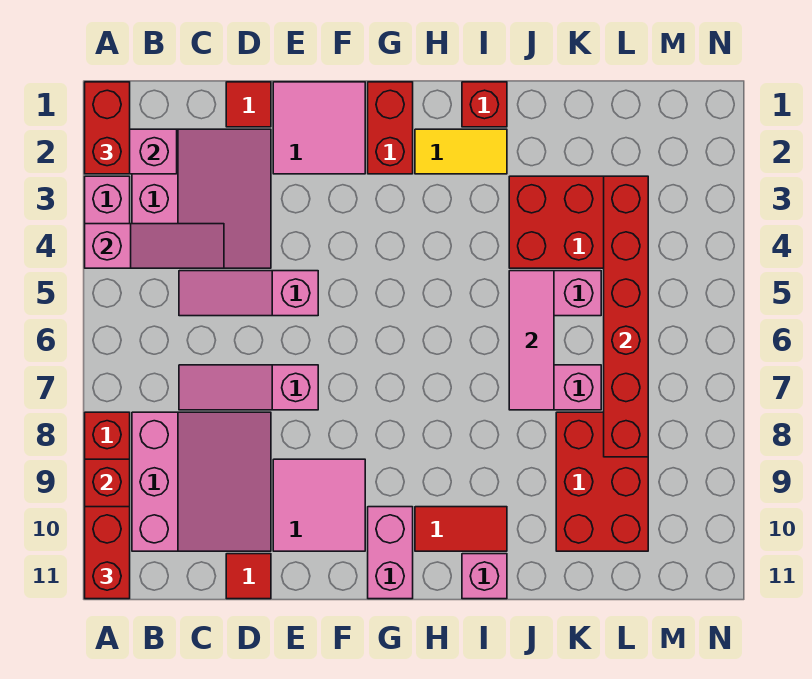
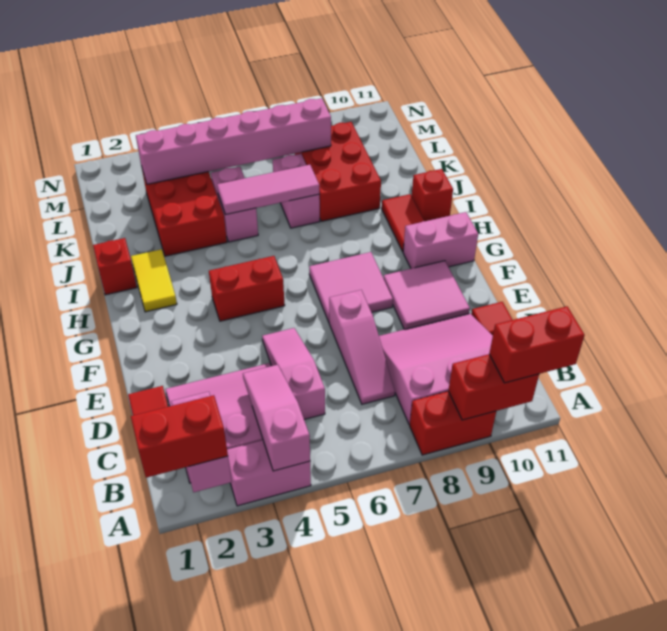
pink slope C5:E5 level 1 top E -> pink slope C5:E5 level 1 top C
pink tile E1:F2 level 1 -> pink tile F7:G8 level 1
red brick G1:G2 level 1 -> red brick G4:G5 level 1
pink brick I11 level 1 -> red brick I11 level 1
red brick K8:L10 level 1 -> red brick J8:L9 level 1
red brick L3:L8 level 2 -> pink brick L3:L8 level 2

